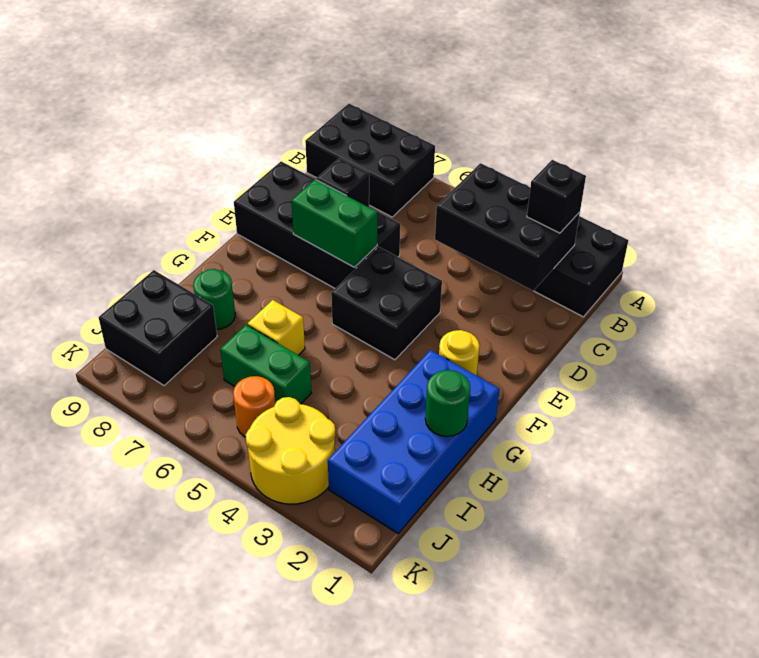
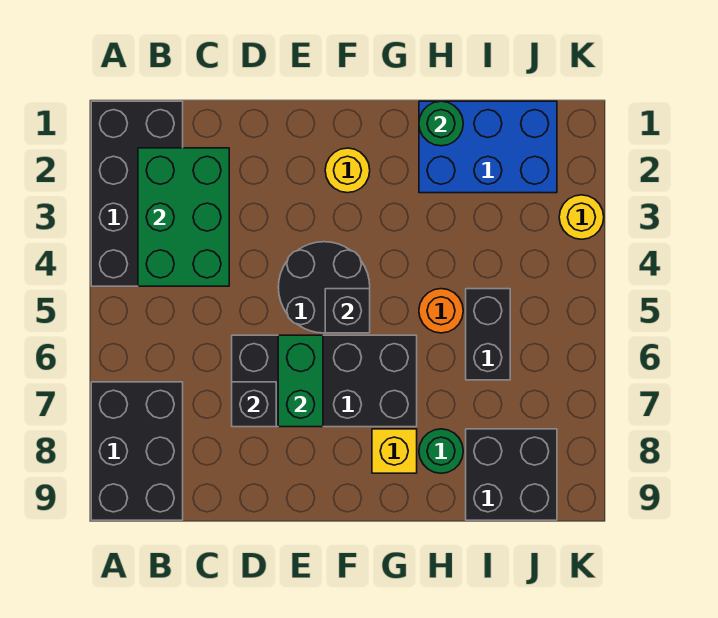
black brick B2:C4 level 2 -> green brick B2:C4 level 2
black brick B2 level 3 -> black brick F5 level 2
black brick D6:E9 level 1 -> black brick D6:G7 level 1
black brick E4:F5 level 1 -> black round brick E4:F5 level 1
blue brick G1:J2 level 1 -> blue brick H1:J2 level 1
yellow brick H6 level 1 -> yellow brick G8 level 1
green brick I5:I6 level 1 -> black brick I5:I6 level 1
yellow round brick J3:K4 level 1 -> yellow round brick K3 level 1
orange round brick J5 level 1 -> orange round brick H5 level 1

